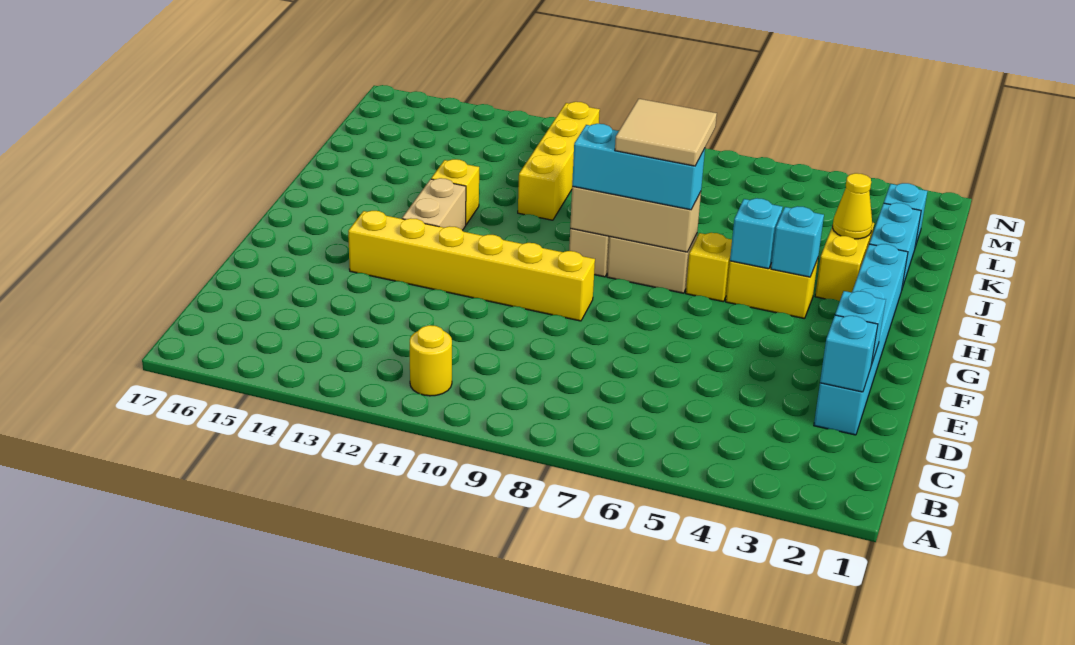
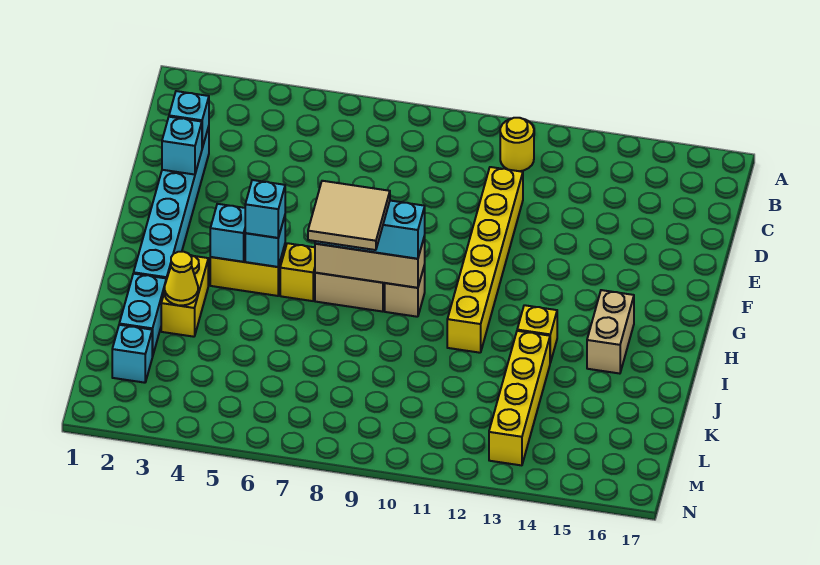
yellow brick F9:F14 level 1 -> yellow brick D11:I11 level 1
tan brick G13:H13 level 1 -> tan brick H15:I15 level 1
none -> cyan brick H5 level 3
yellow brick J11:M11 level 1 -> yellow brick J13:M13 level 1

